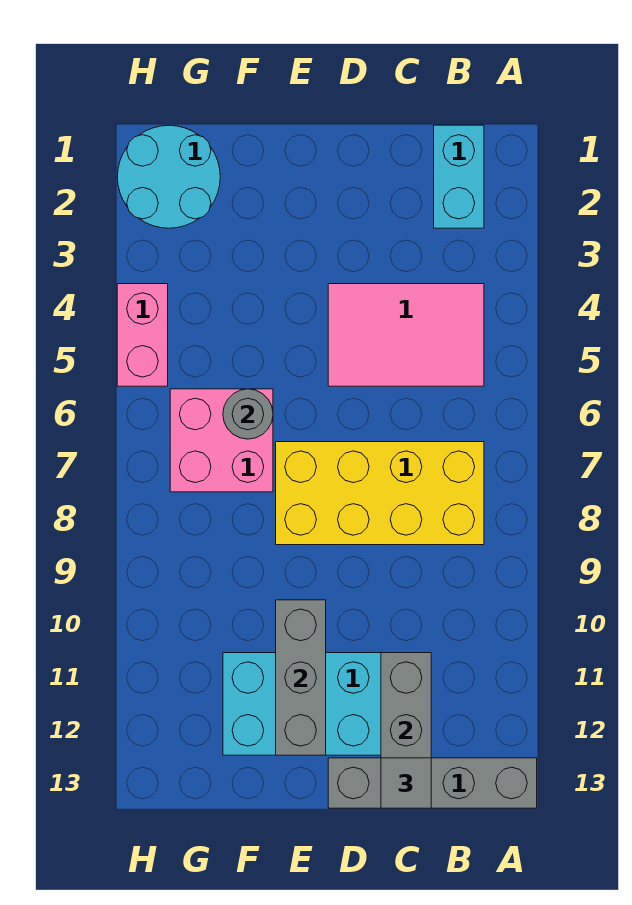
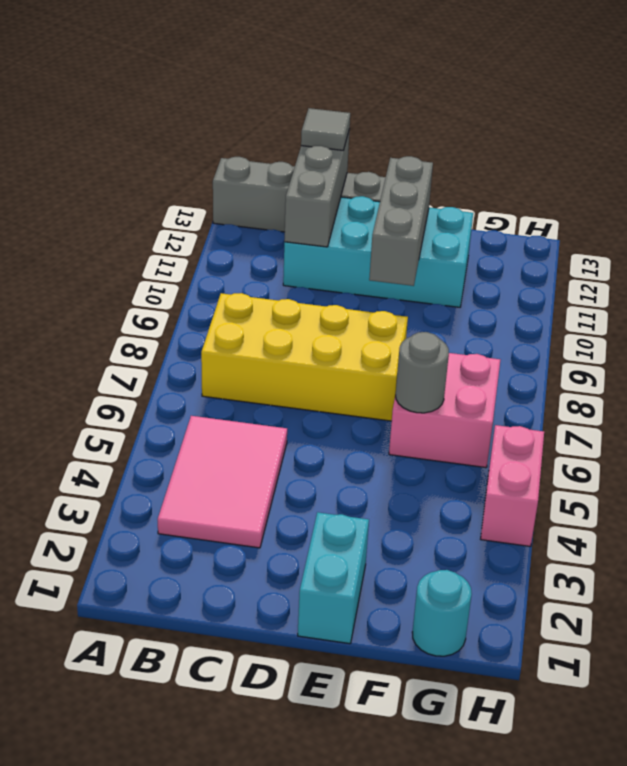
cyan brick B1:B2 level 1 -> cyan brick E1:E2 level 1
pink tile B4:D5 level 1 -> pink tile B3:C5 level 1
cyan round brick G1:H2 level 1 -> cyan round brick G1 level 1

